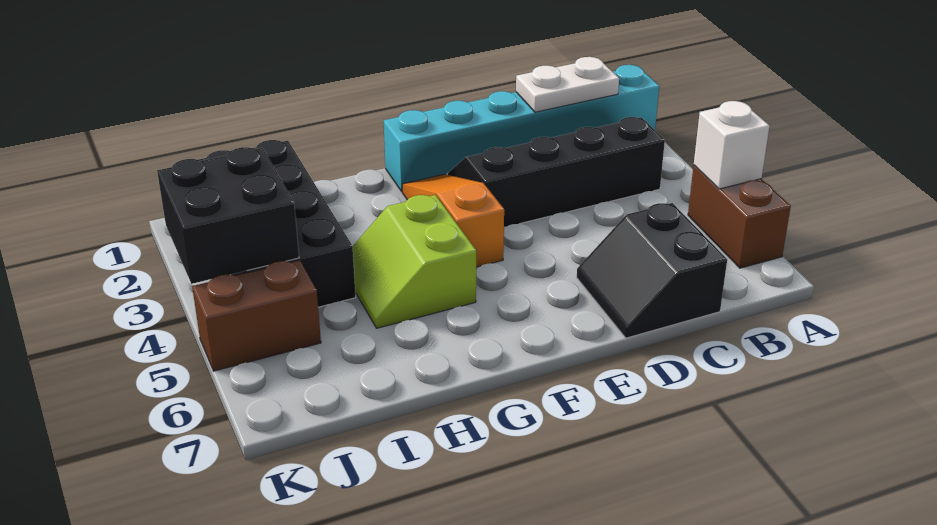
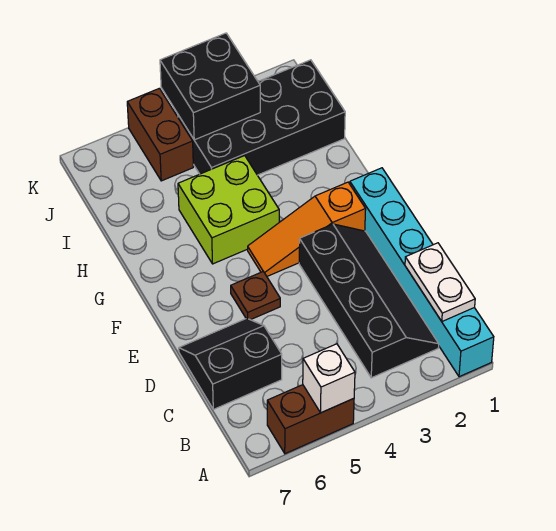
none -> brown plate E5 level 1
orange slope F2:F4 level 1 top 4 -> orange slope F2:F4 level 1 top 2
lime slope G4:H5 level 1 top G -> lime brick G4:H5 level 1

